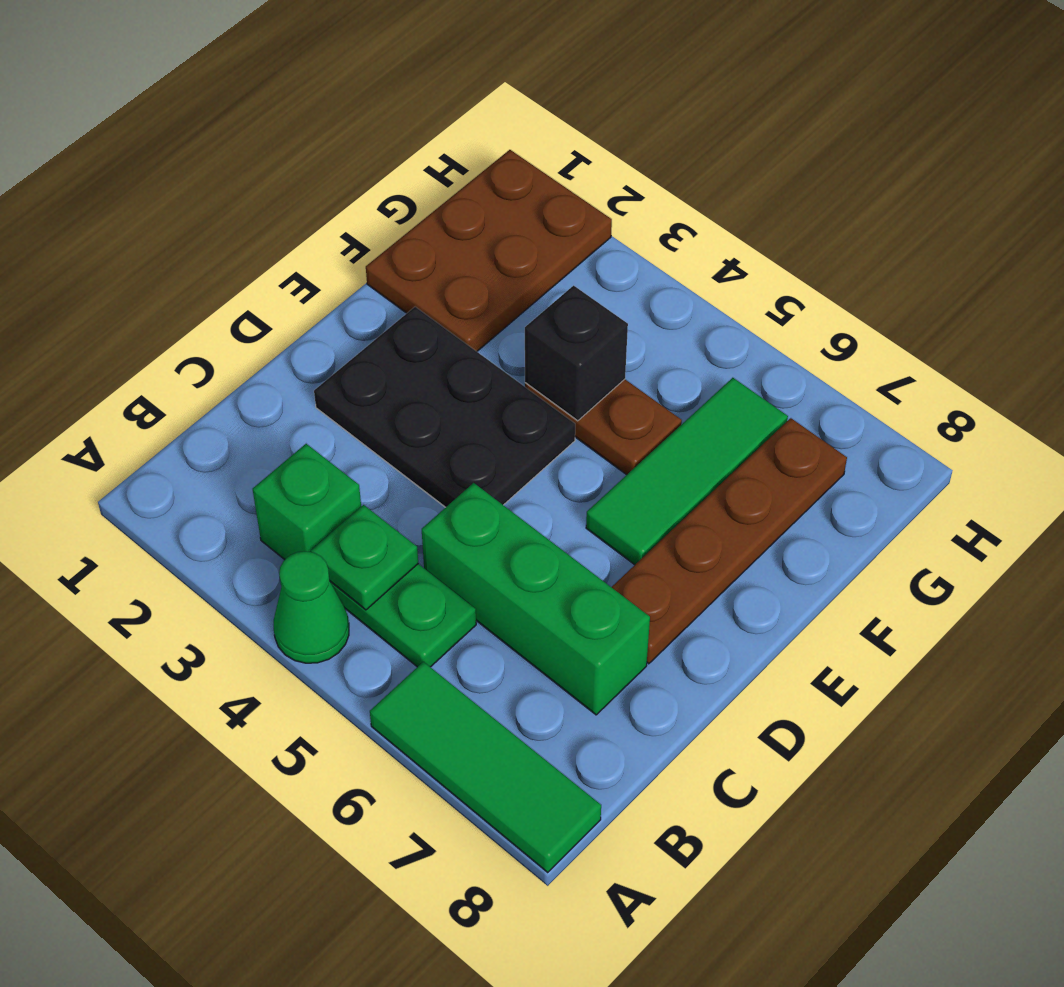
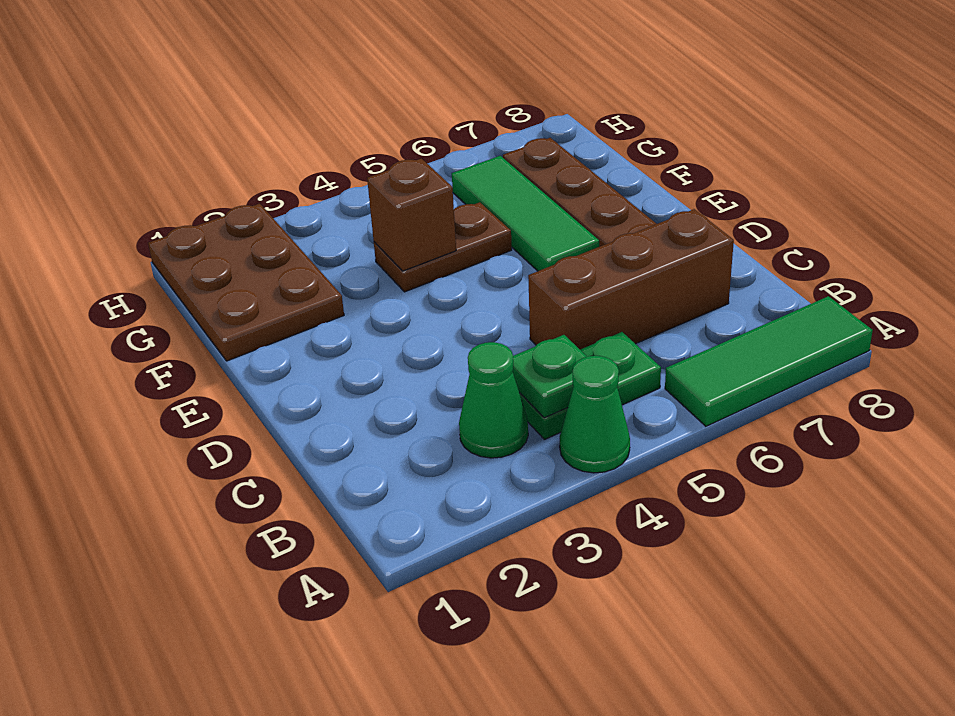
green brick B3 level 1 -> green cone B3 level 1
green brick C5:C7 level 1 -> brown brick C5:C7 level 1
black plate D2:E4 level 1 -> none
black brick F4 level 2 -> brown brick F4 level 2

